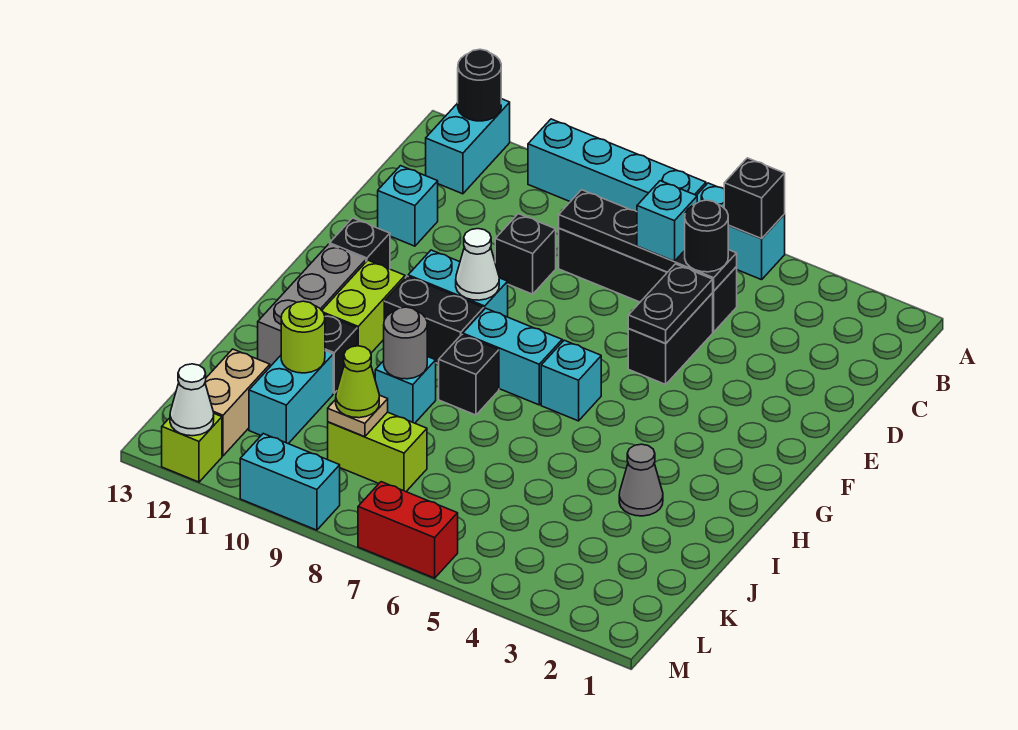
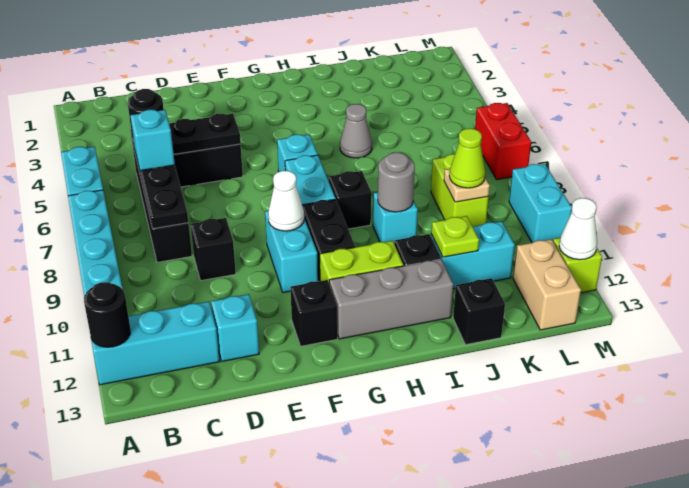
black brick A5 level 2 -> black brick J13 level 1
cyan brick A12:B12 level 1 -> cyan brick A12:C12 level 1
grey cone I3 level 1 -> grey cone I5 level 1
lime round brick J11 level 2 -> lime plate J11 level 2
tan brick K12:L12 level 1 -> tan brick L12:L13 level 1

